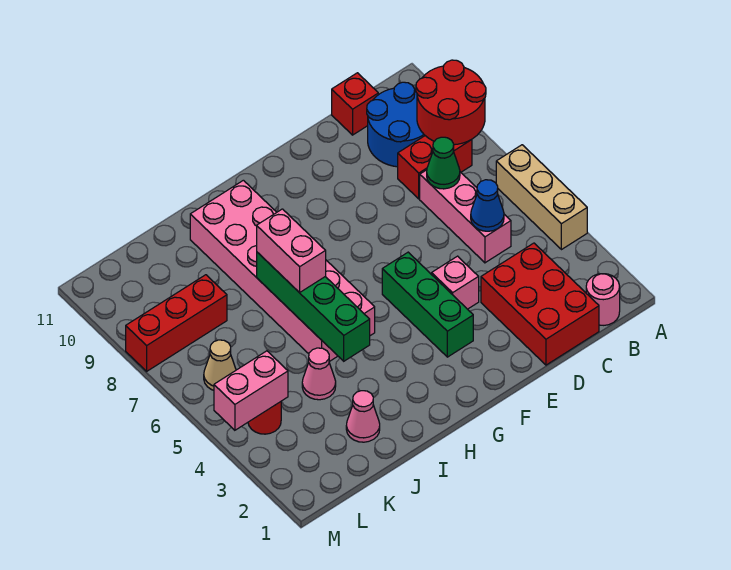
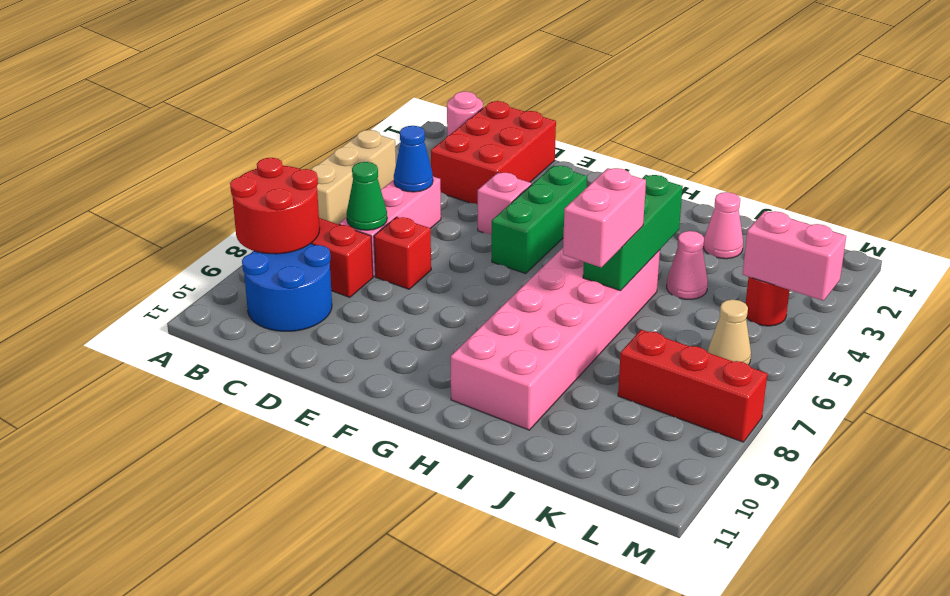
red brick C11 level 1 -> red brick D7 level 1
green brick I4:I7 level 2 -> green brick I4:I6 level 2

